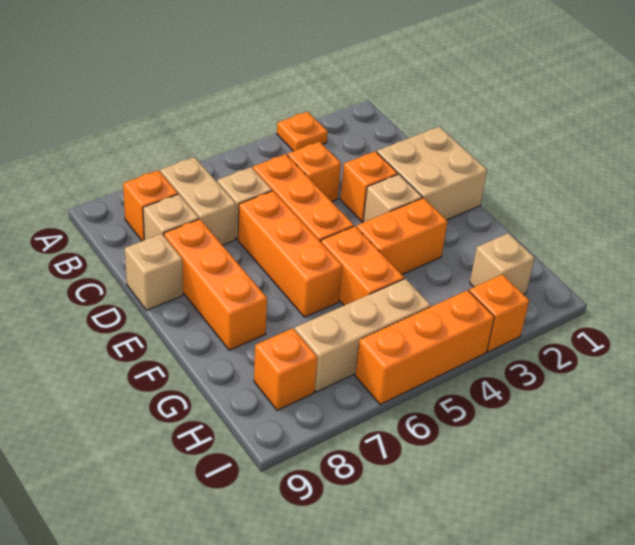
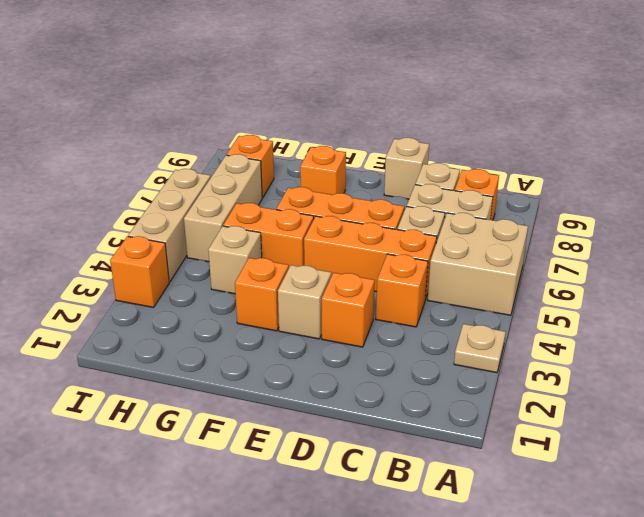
orange plate A3 level 1 -> tan plate A3 level 1
tan brick D1:E2 level 1 -> tan brick A5:B6 level 1
orange brick D8:F8 level 1 -> orange brick F8 level 1
orange brick F3:F4 level 1 -> orange brick F3 level 1
tan brick H2 level 1 -> tan brick G4 level 1
orange brick I4:I6 level 1 -> tan brick I4:I6 level 1

